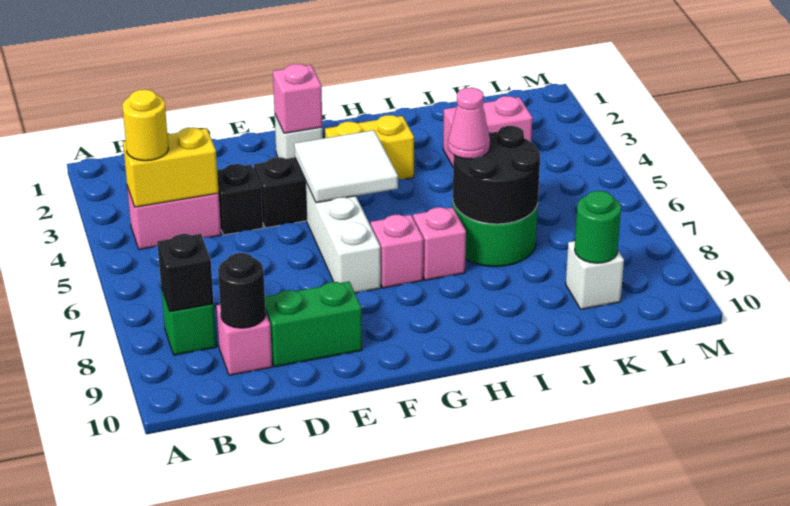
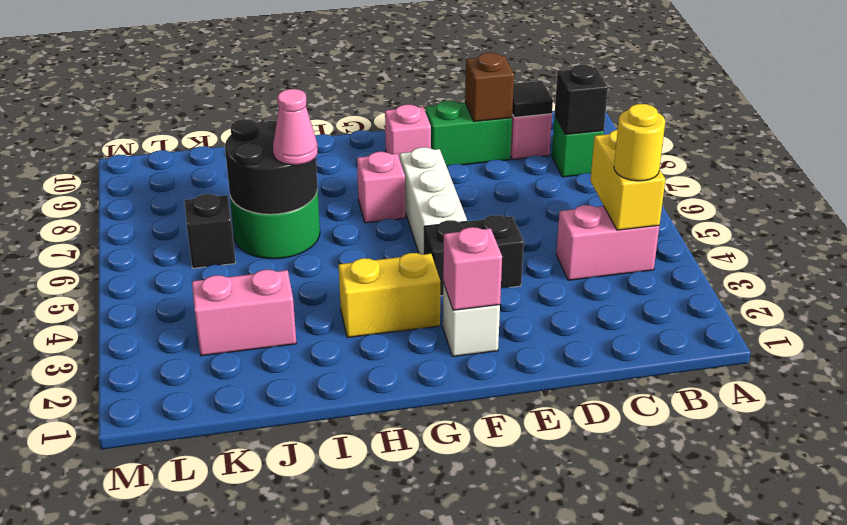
yellow brick B4:C4 level 2 -> yellow brick B4:B5 level 2
black round brick C9 level 2 -> black tile C9 level 2
black brick D4 level 1 -> black brick K6 level 1
none -> brown brick D9 level 2
white tile F4:G5 level 2 -> none
pink brick H7 level 1 -> pink brick F9 level 1
white brick K9 level 1 -> none
green round brick K9 level 2 -> none

